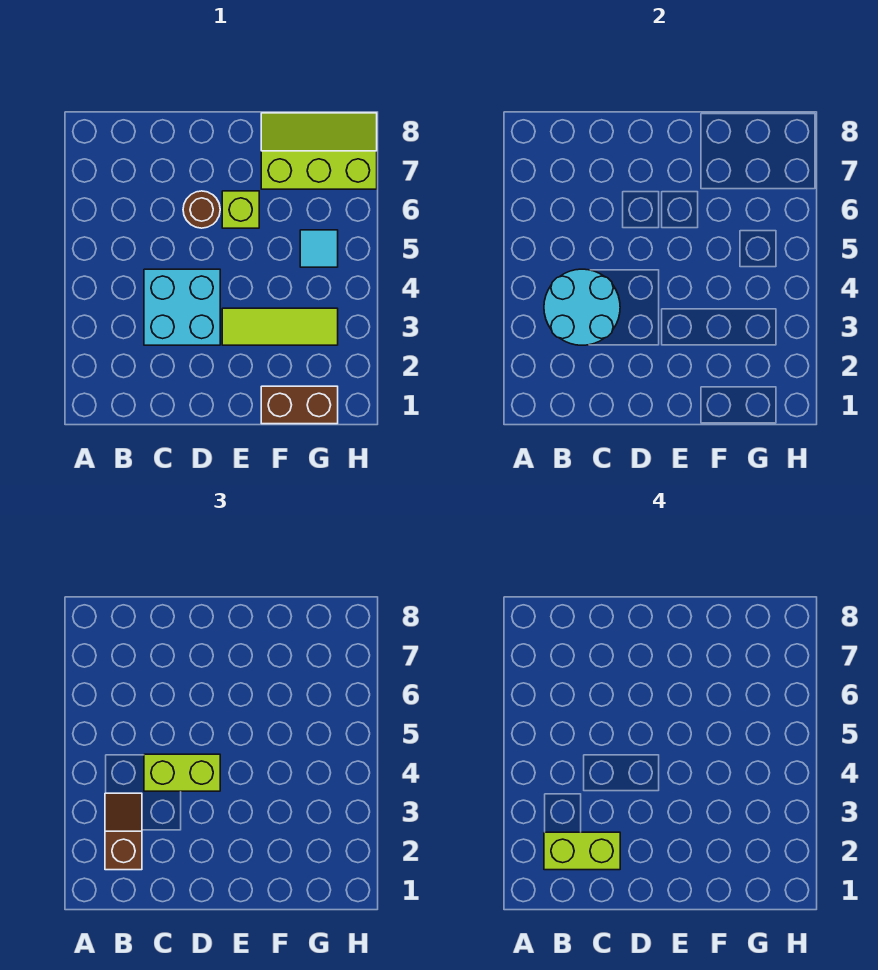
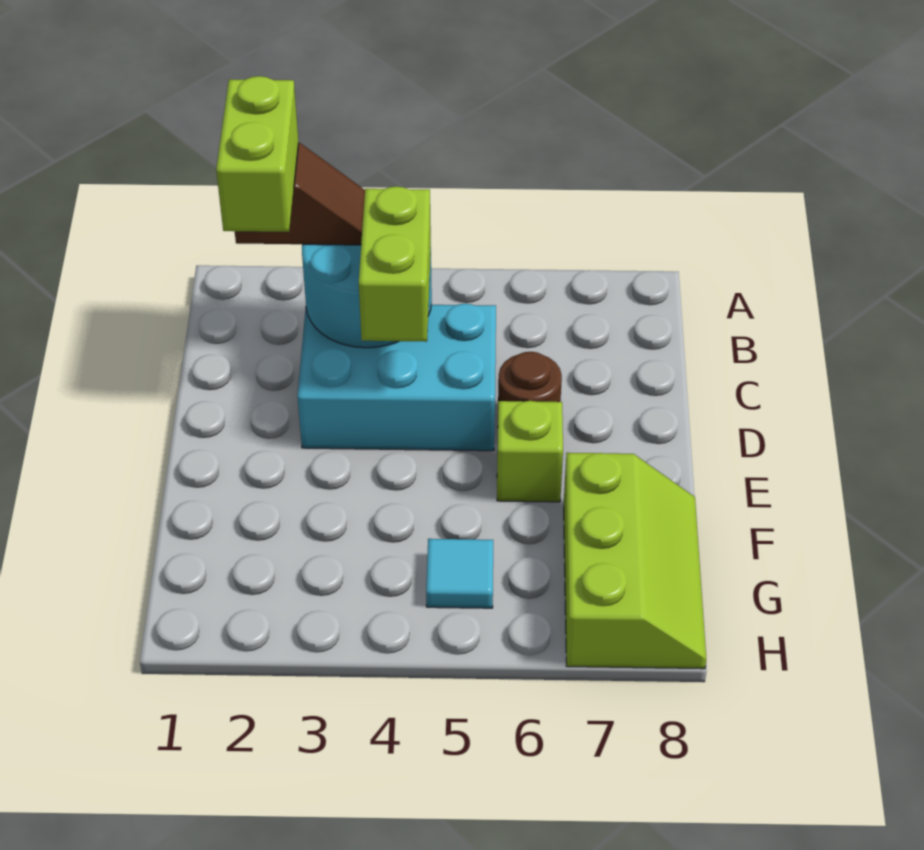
cyan brick C3:D4 level 1 -> cyan brick C3:D5 level 1
lime tile E3:G3 level 1 -> none
brown brick F1:G1 level 1 -> none

